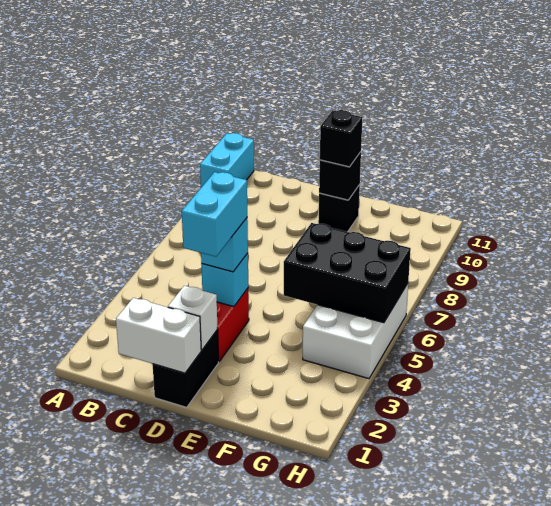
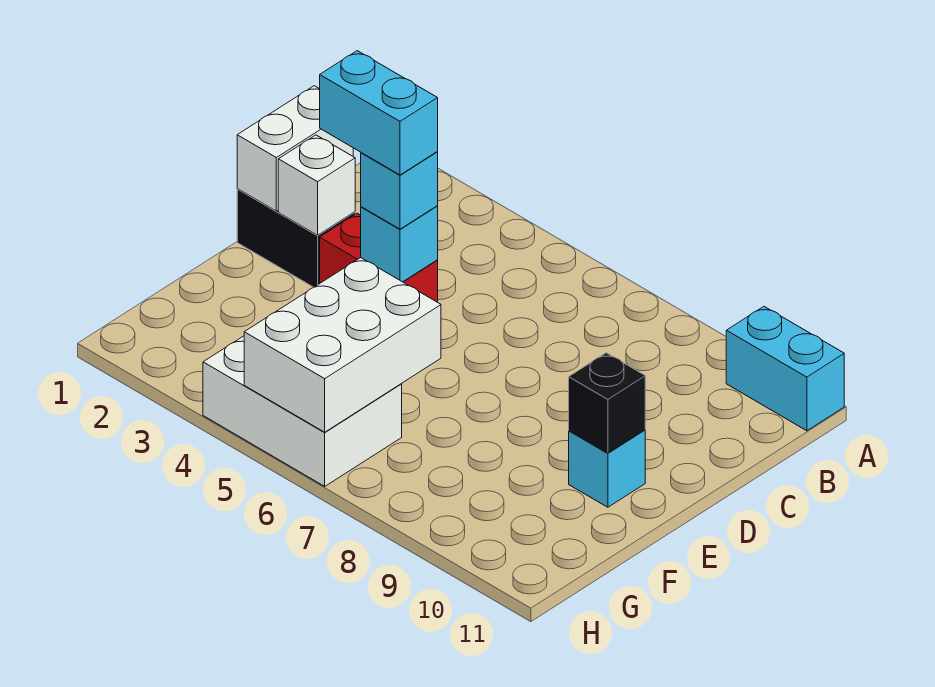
black brick E10 level 1 -> cyan brick E10 level 1
black brick E10 level 3 -> none
black brick F5:H6 level 2 -> white brick F5:H6 level 2

